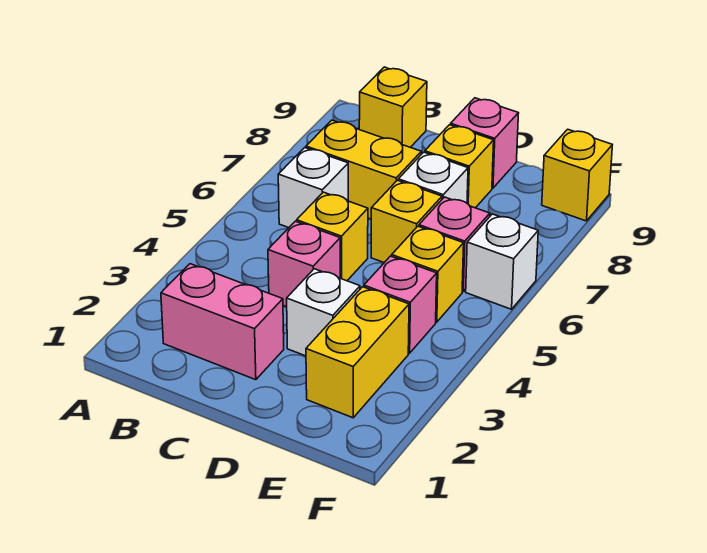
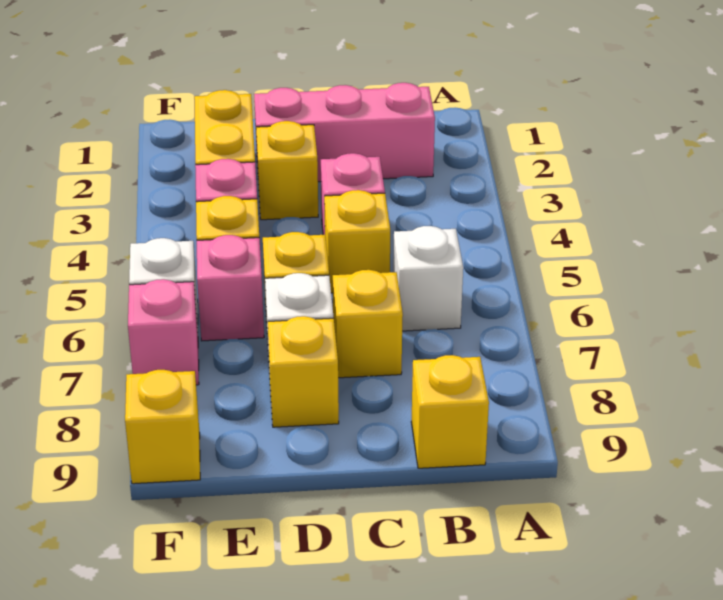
pink brick B2:C2 level 1 -> pink brick B2:D2 level 1
yellow brick B7:C7 level 1 -> yellow brick C7 level 1
white brick D3 level 1 -> yellow brick D3 level 1
pink brick D9 level 1 -> pink brick F7 level 1

